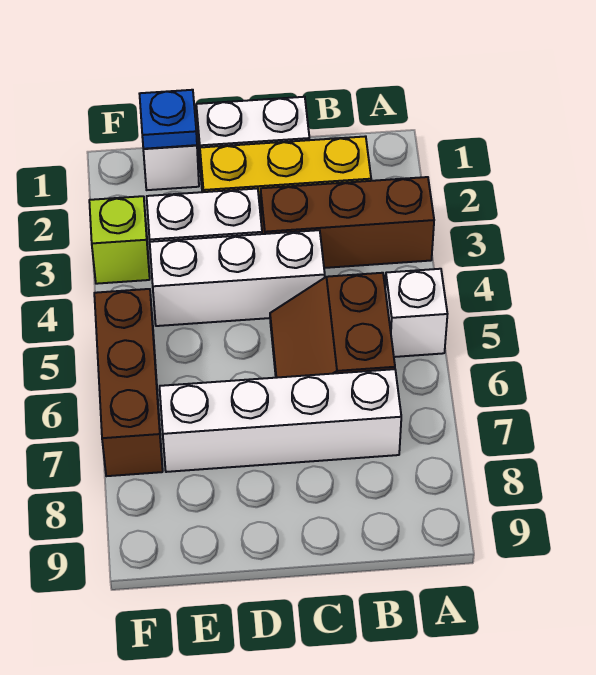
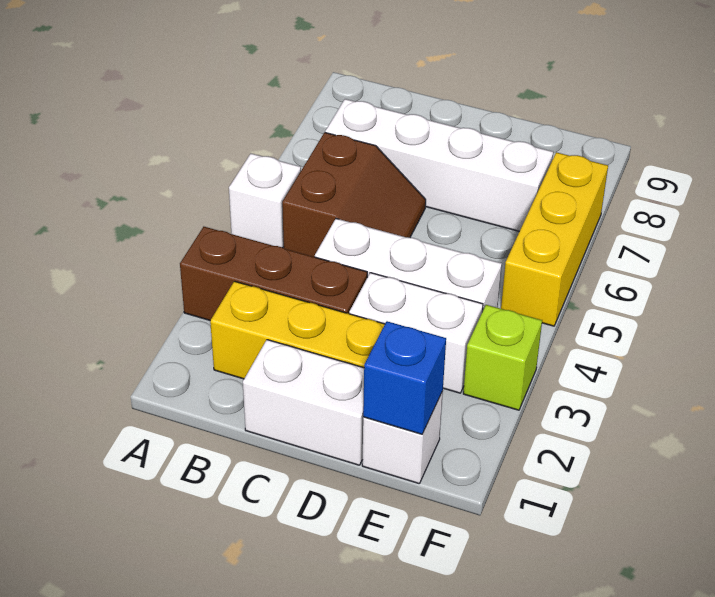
blue plate E1 level 2 -> blue brick E1 level 2
brown brick F5:F7 level 1 -> yellow brick F5:F7 level 1

